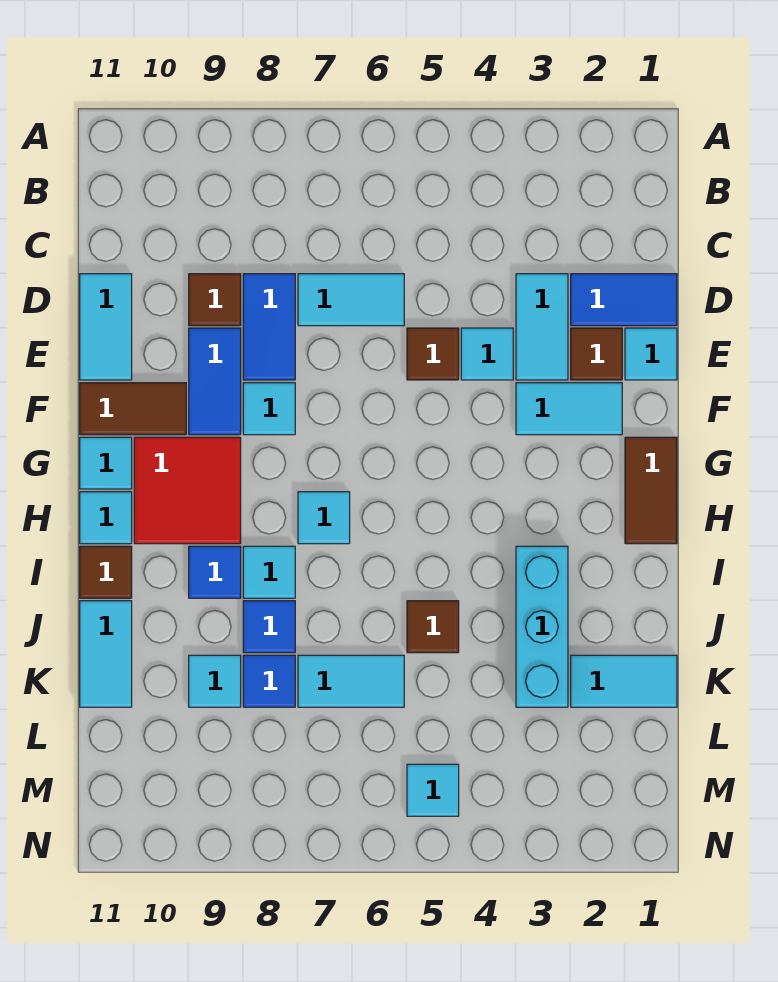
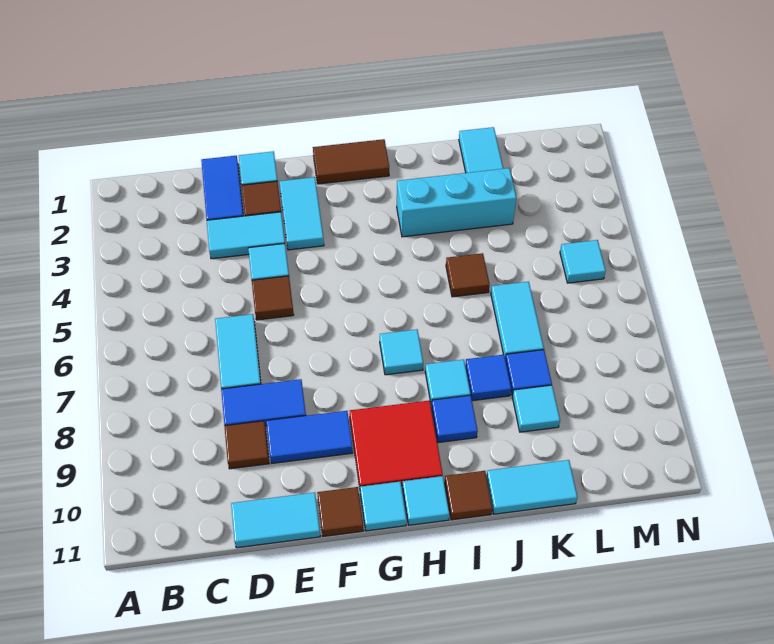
cyan tile F8 level 1 -> none
brown tile F10:F11 level 1 -> brown tile F11 level 1

